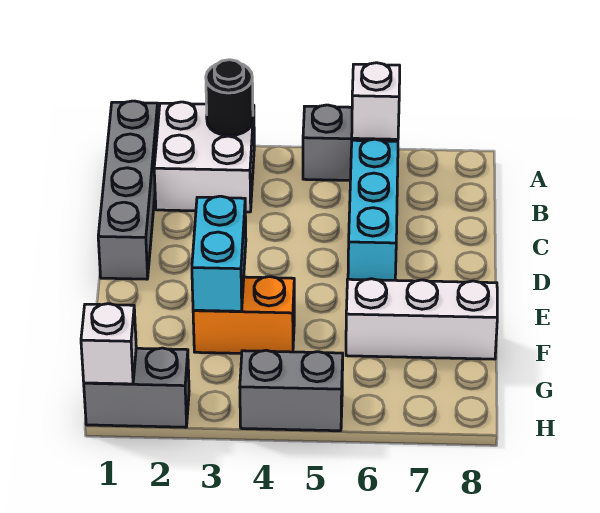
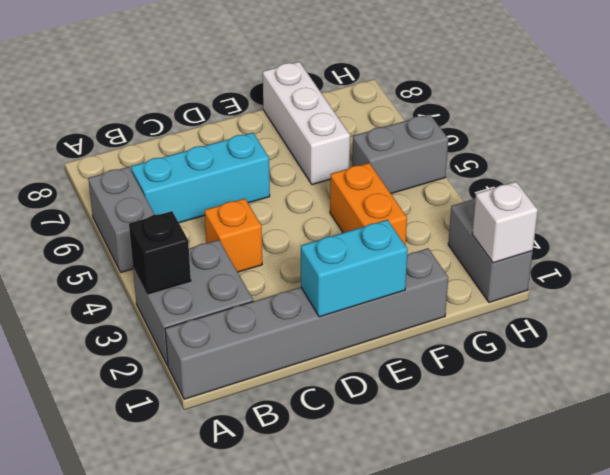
grey brick A1:D1 level 1 -> grey brick A1:F1 level 1
white brick A2:B3 level 1 -> grey brick A2:B3 level 1
black round brick A3 level 2 -> black brick A3 level 2
white brick A6 level 2 -> none
none -> orange brick C4 level 1
cyan brick E3:F3 level 2 -> cyan brick D1:E1 level 2
grey brick H4:H5 level 1 -> grey brick G5:H5 level 1

